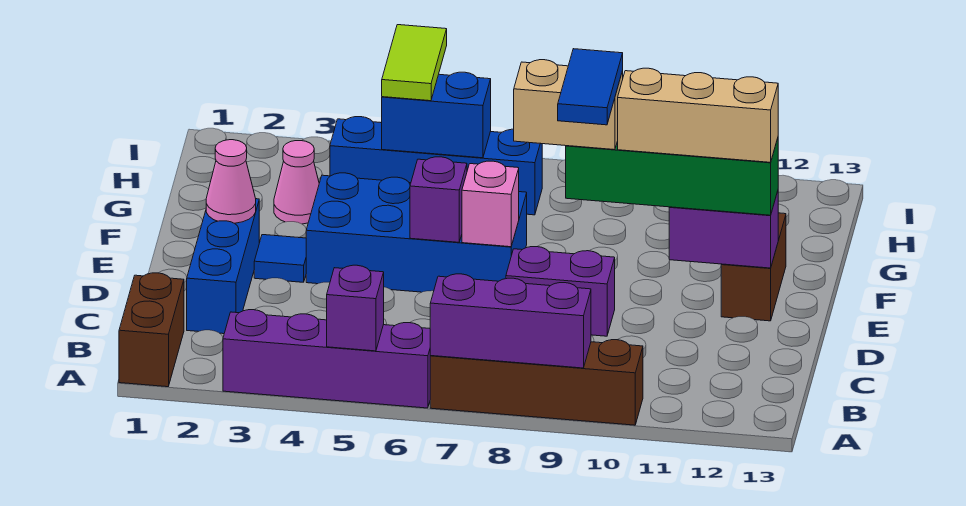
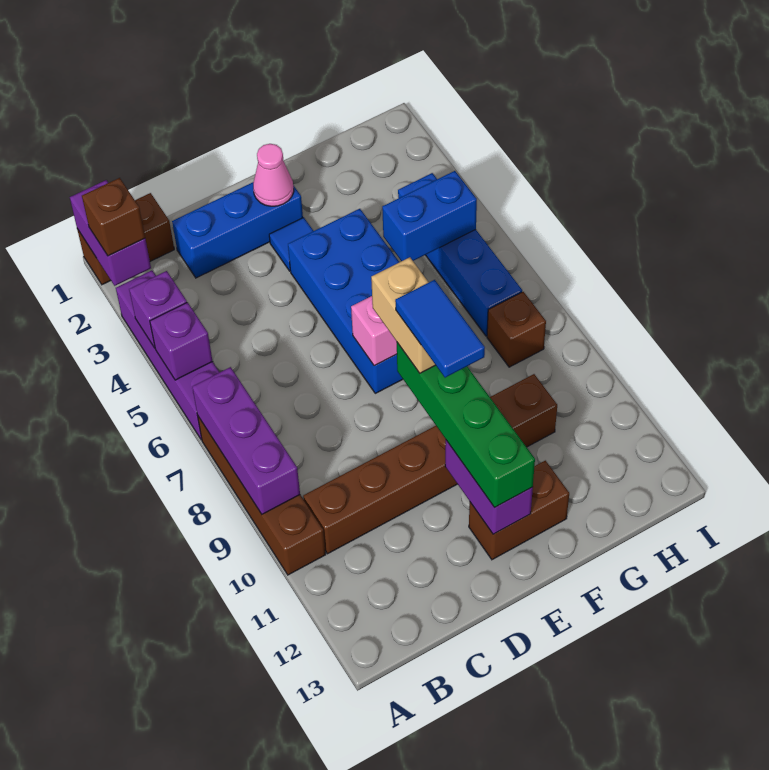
none -> brown brick A2 level 3
none -> brown brick B10:G10 level 1
purple brick D8:D9 level 1 -> purple brick A1:A2 level 2
blue tile D9:E9 level 5 -> blue tile E9:E10 level 5
purple brick E6 level 2 -> purple brick A4 level 2
tan brick E10:E12 level 4 -> none
pink cone G3 level 1 -> none
blue brick H5:H6 level 2 -> blue brick G5:H5 level 2
lime tile H5:I5 level 3 -> none
none -> brown brick H8 level 1

